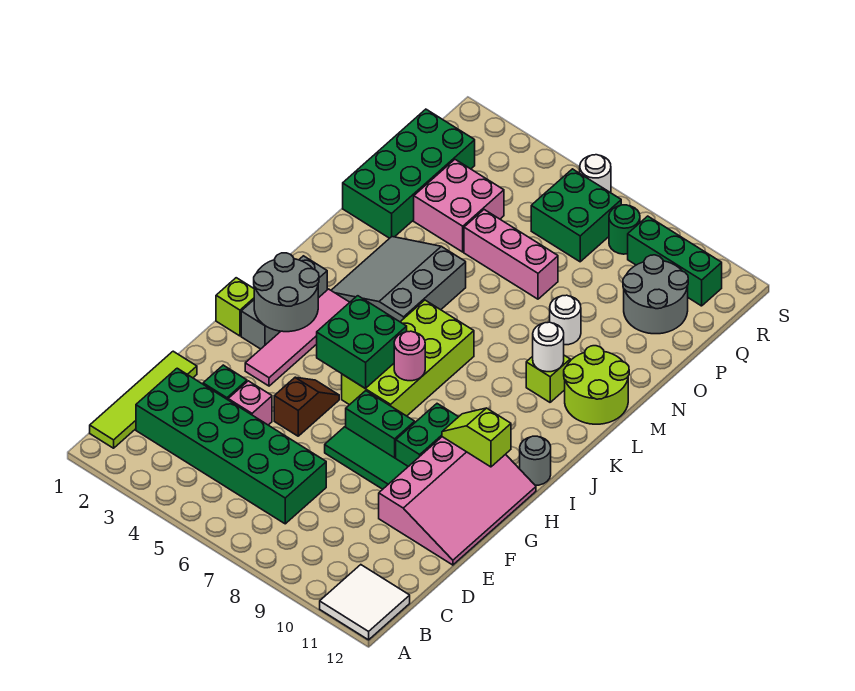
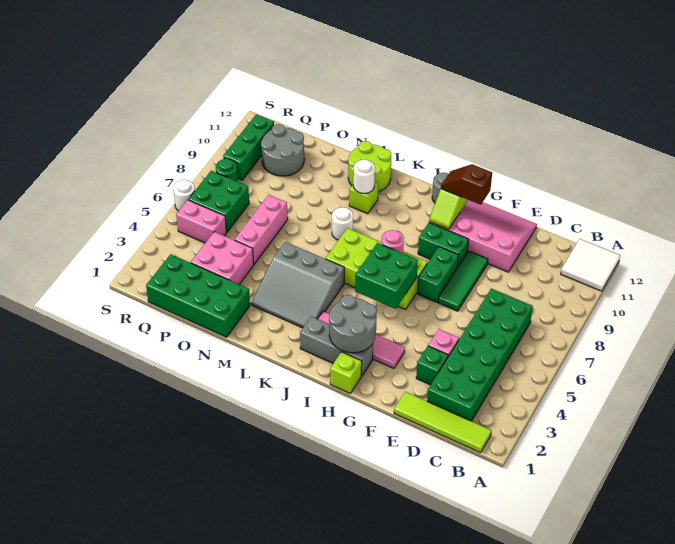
brown slope F5:G5 level 1 top F -> brown slope G11:H11 level 3 top G
white round brick N9 level 1 -> white round brick L8 level 1
none -> pink brick Q5:R5 level 1

